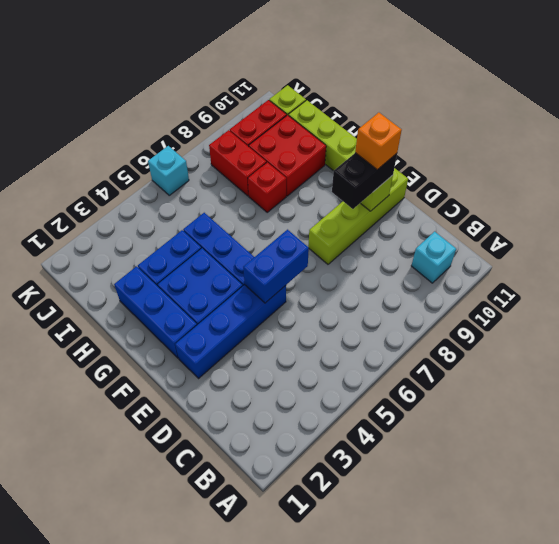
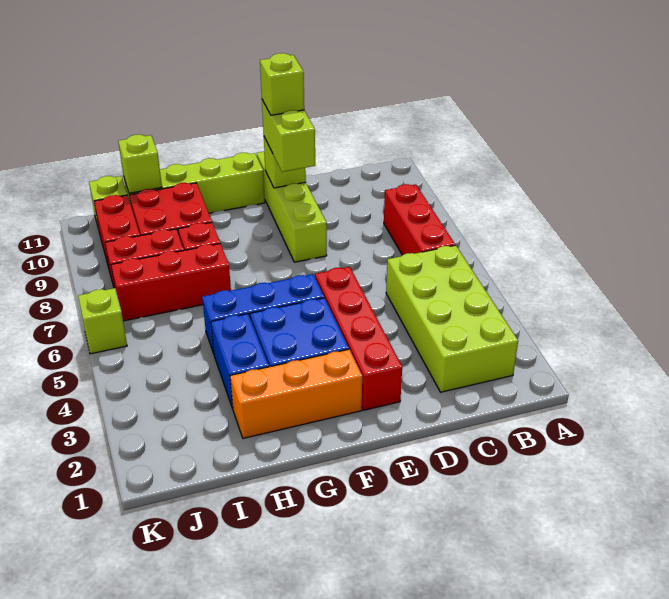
none -> lime brick B2:C5 level 1
none -> red brick B6:B8 level 1
cyan brick B10 level 1 -> none
blue brick E2:E5 level 1 -> red brick E2:E5 level 1
blue brick E5:E6 level 2 -> none
black brick E9:E10 level 3 -> lime brick E9:E10 level 3
orange brick E10 level 4 -> lime brick E10 level 4
blue brick F2:H2 level 1 -> orange brick F2:H2 level 1
none -> red brick H7:J7 level 1
none -> lime brick I11 level 2
cyan brick K6 level 1 -> lime brick K6 level 1

